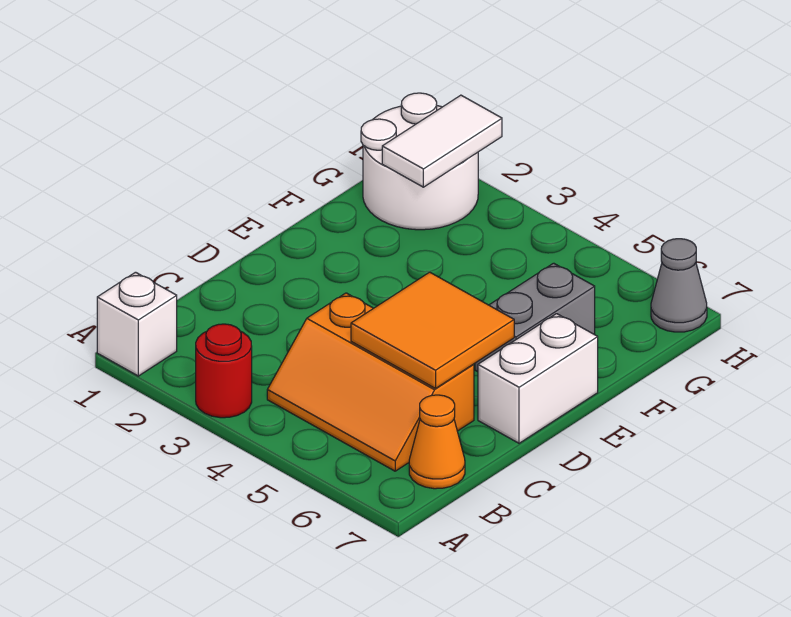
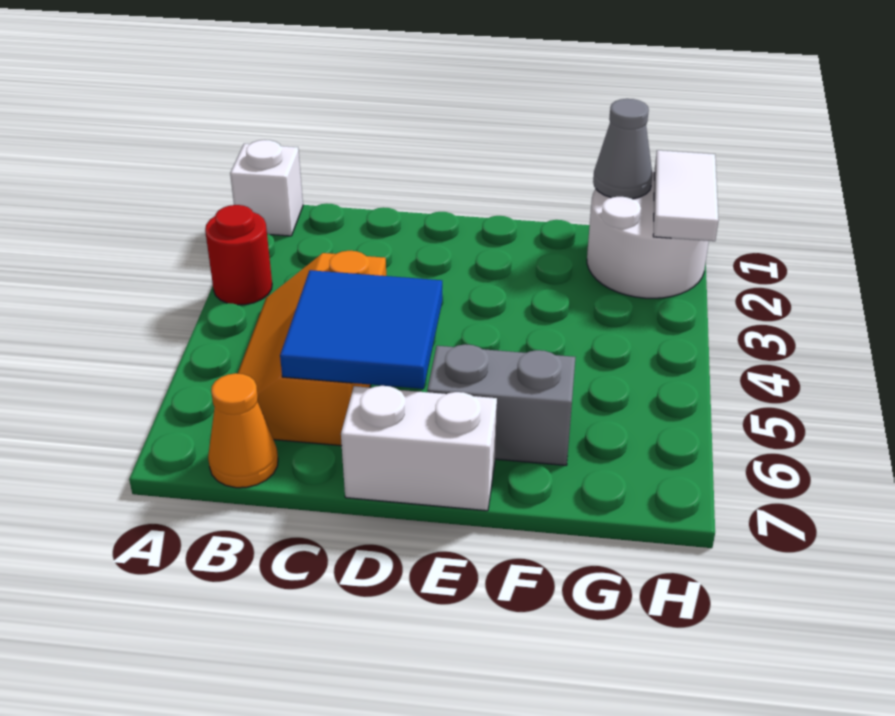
orange tile C5:D6 level 2 -> blue tile C5:D6 level 2
white tile G2:H2 level 2 -> white tile H1:H2 level 2
grey cone H7 level 1 -> grey cone G1 level 2

